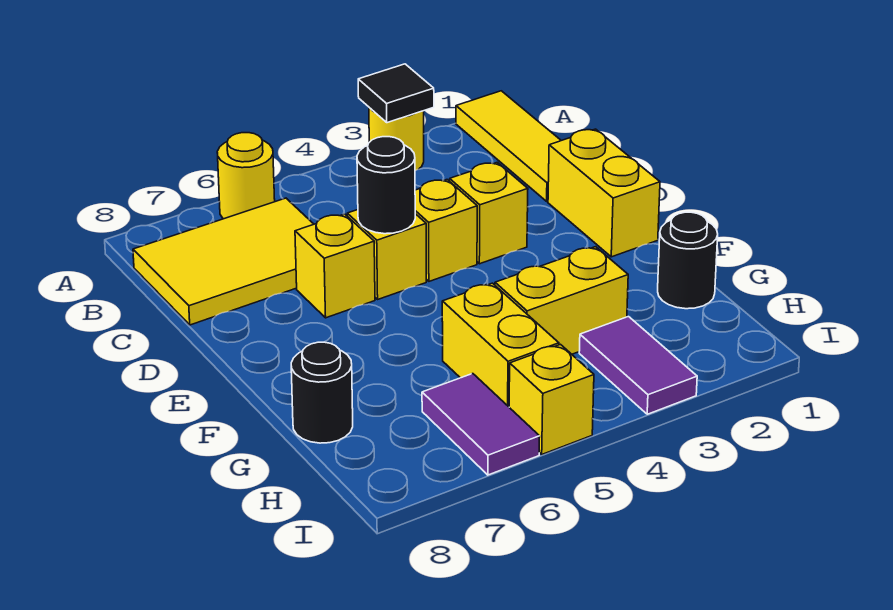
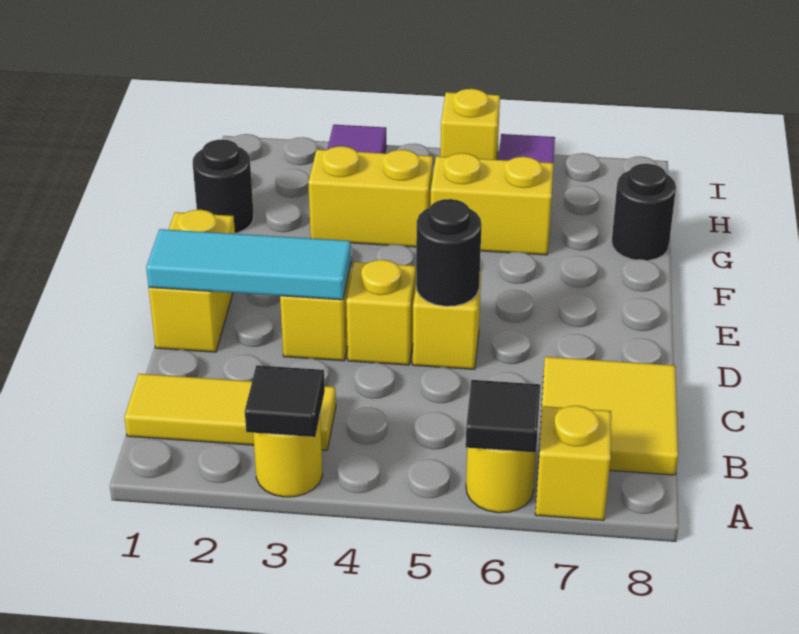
yellow tile A1:C1 level 1 -> yellow tile B1:B3 level 1
none -> black tile A6 level 2
yellow tile B6:C8 level 1 -> yellow tile B7:C8 level 1
none -> cyan tile D1:D3 level 2
yellow brick D6 level 1 -> yellow brick A7 level 1
yellow brick G5:H5 level 1 -> yellow brick G5:G6 level 1

